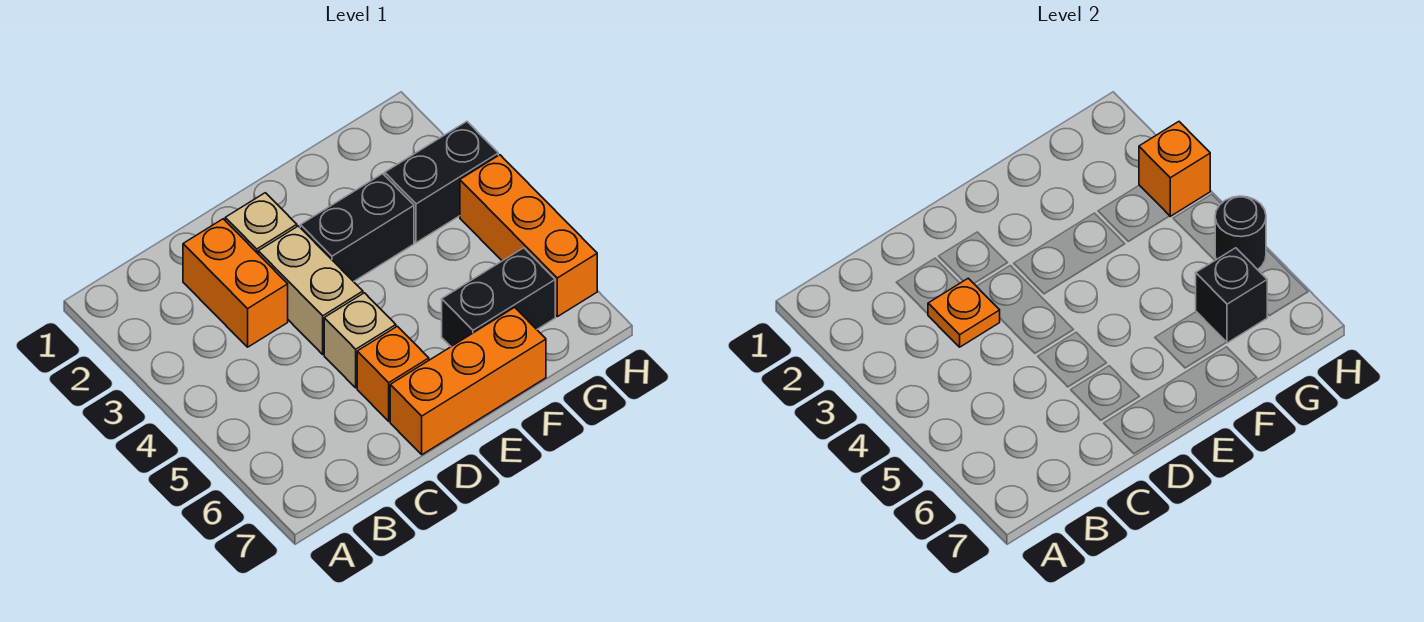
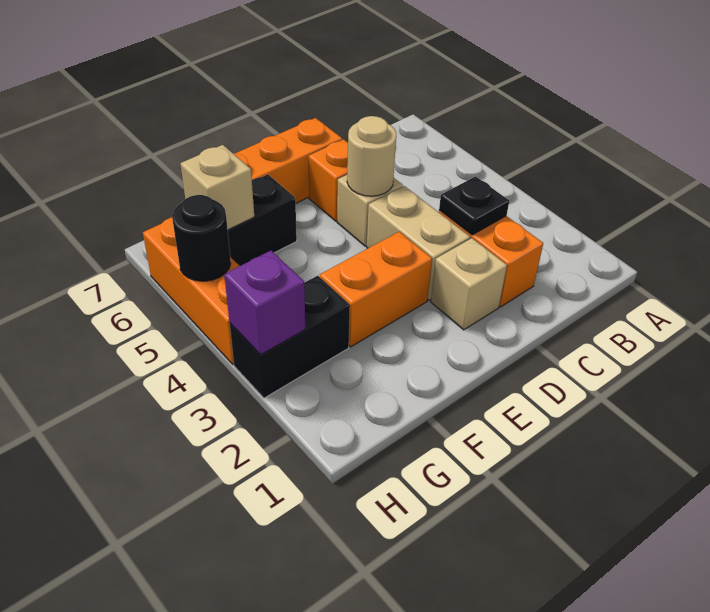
orange plate C3 level 2 -> black plate C3 level 2
none -> tan round brick D5 level 2
black brick E3:F3 level 1 -> orange brick E3:F3 level 1
black brick G6 level 2 -> tan brick G6 level 2
orange brick H3 level 2 -> purple brick H3 level 2

